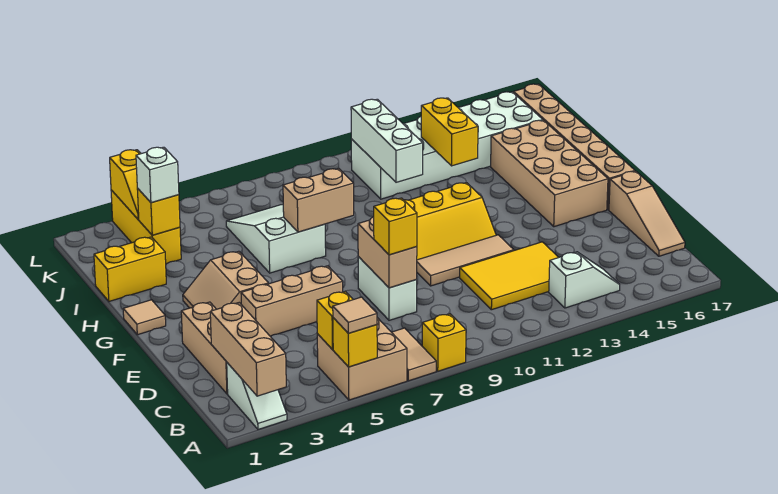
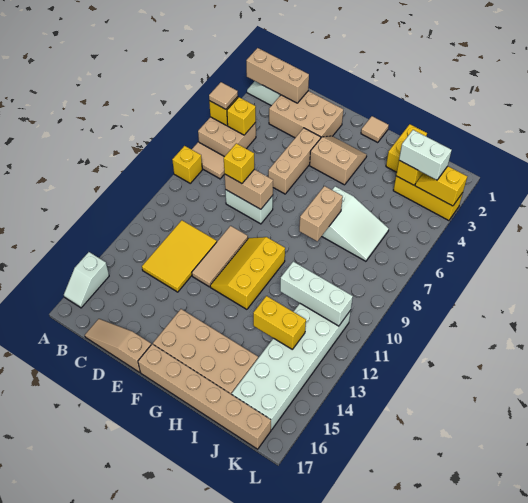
white slope B13:B14 level 1 top 13 -> white slope A15:A16 level 1 top 15
tan brick C2:E2 level 1 -> tan brick C2:E3 level 1
white brick J3 level 3 -> white brick J3:K3 level 3

